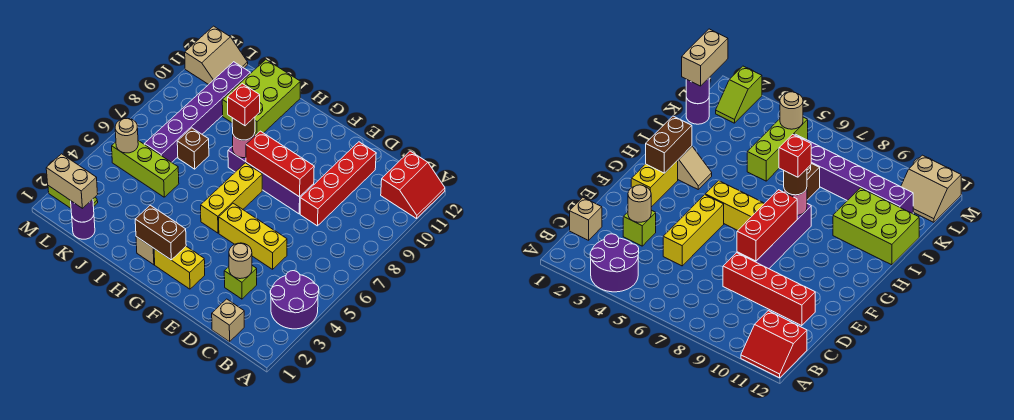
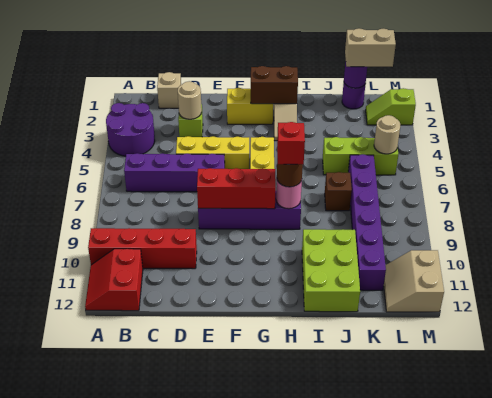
none -> purple brick B6:E6 level 1
red brick D8:D11 level 1 -> red brick A10:D10 level 1

